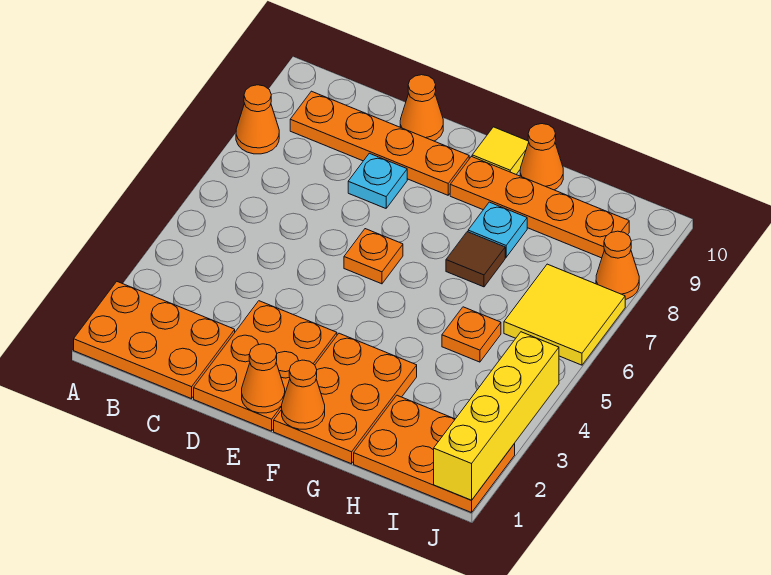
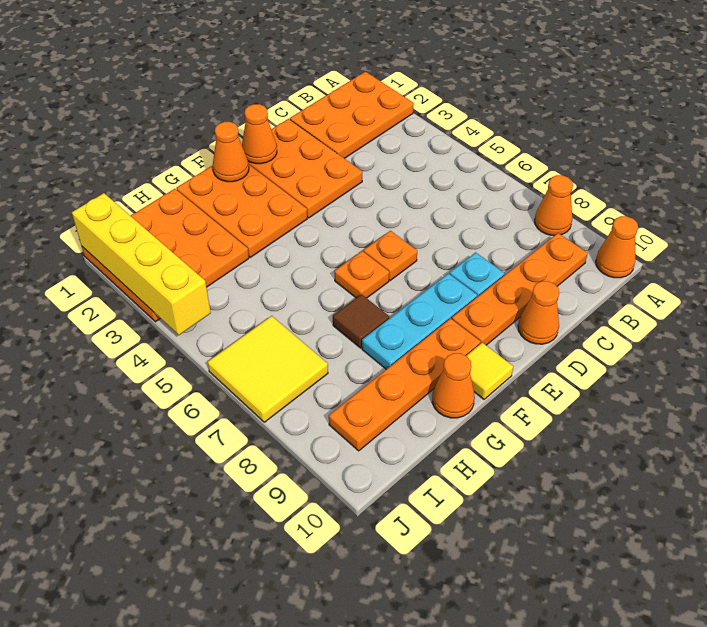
cyan plate G8 level 1 -> cyan plate E8:G8 level 1
orange plate H1:J2 level 1 -> orange plate H1:J3 level 1
orange plate H5 level 1 -> orange plate F6 level 1
orange cone J8 level 1 -> orange cone A10 level 1

